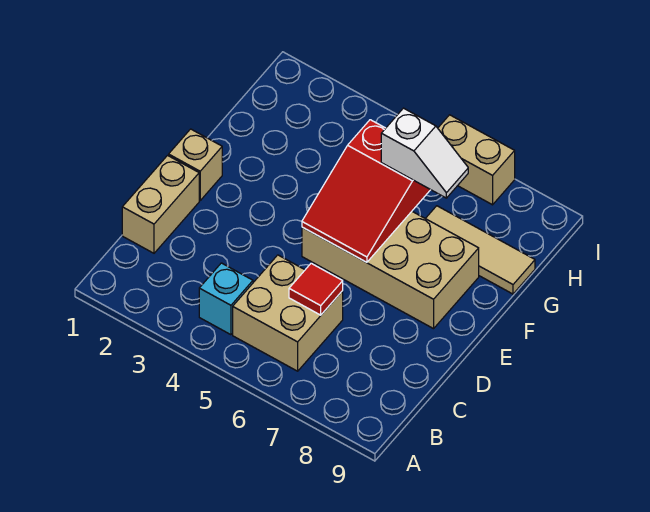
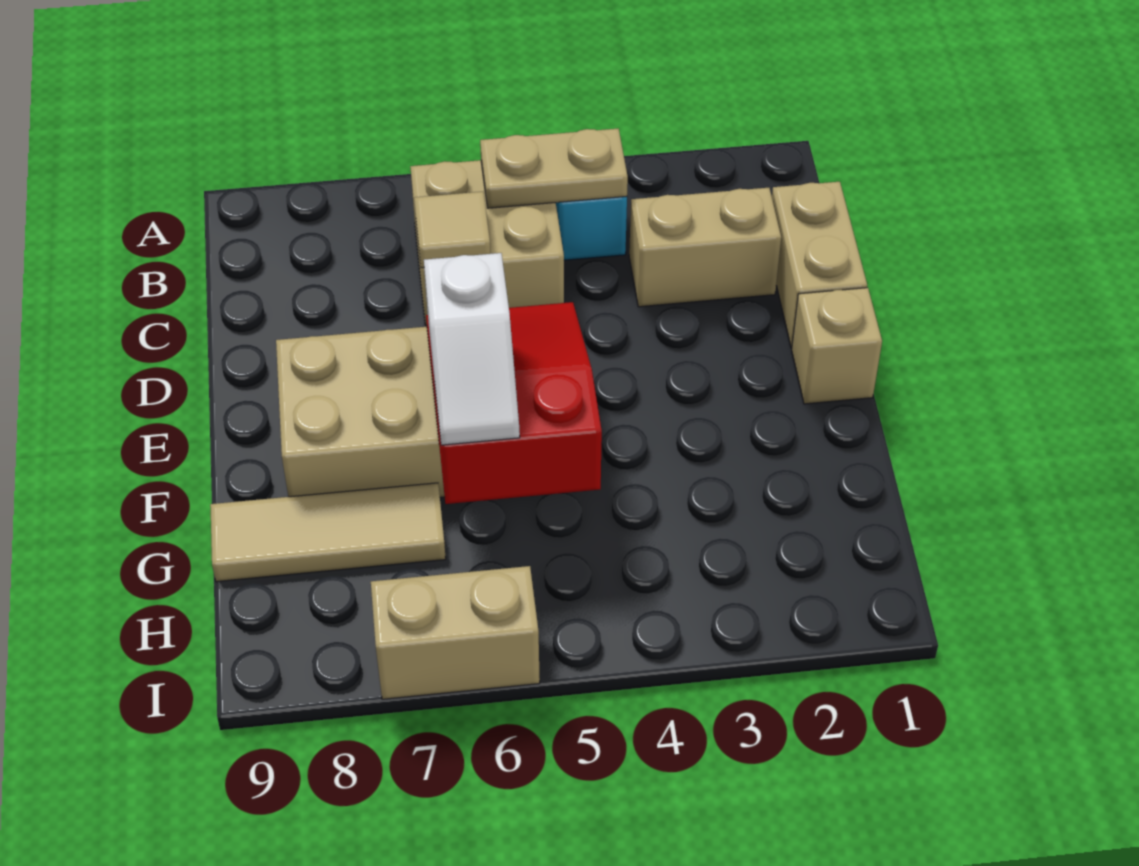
none -> tan plate B4:B5 level 2
none -> tan brick C2:C3 level 1
red tile C6 level 2 -> tan tile C6 level 2
white slope G6:G7 level 3 top 6 -> white slope F6:G6 level 3 top F

